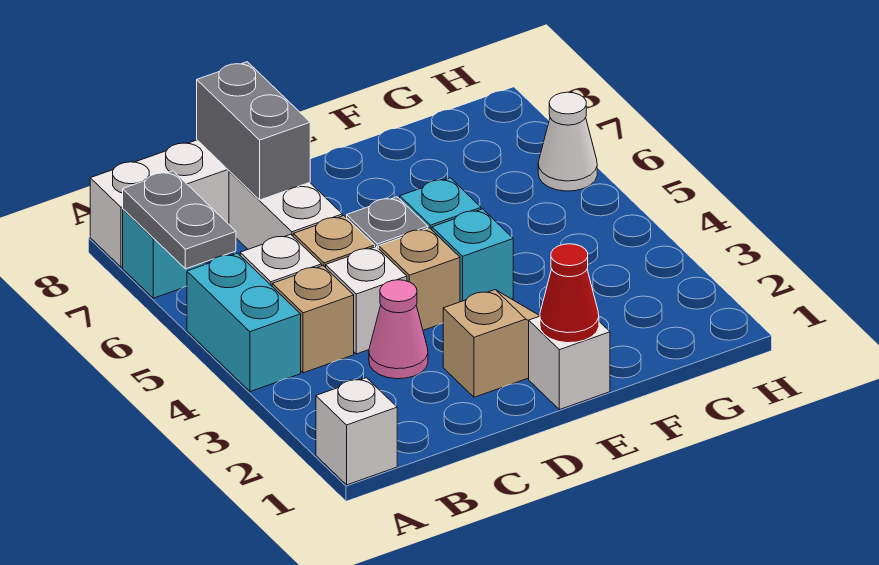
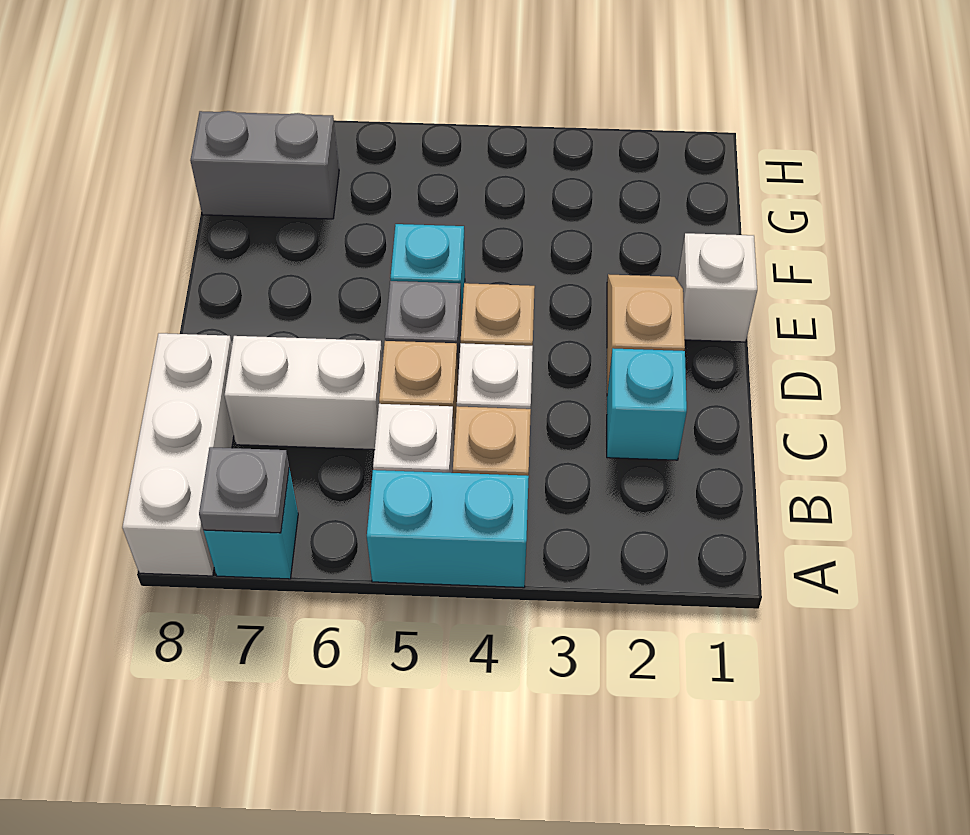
white brick A1 level 1 -> none
grey plate A6:A7 level 2 -> grey plate A7 level 2
pink cone C3 level 1 -> none
grey brick C7:C8 level 2 -> grey brick G7:G8 level 1
red cone E1 level 2 -> none
cyan brick E4 level 1 -> cyan brick C2 level 1
white cone H6 level 1 -> none

